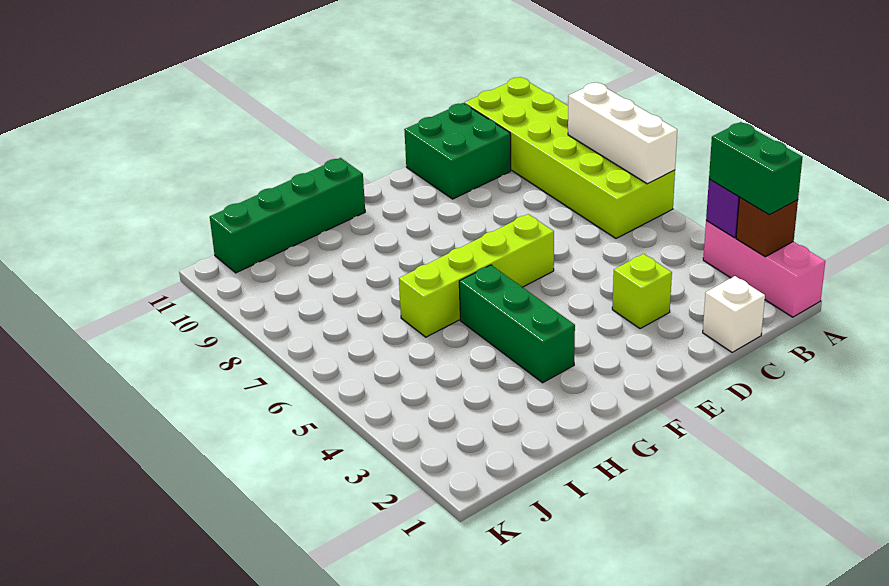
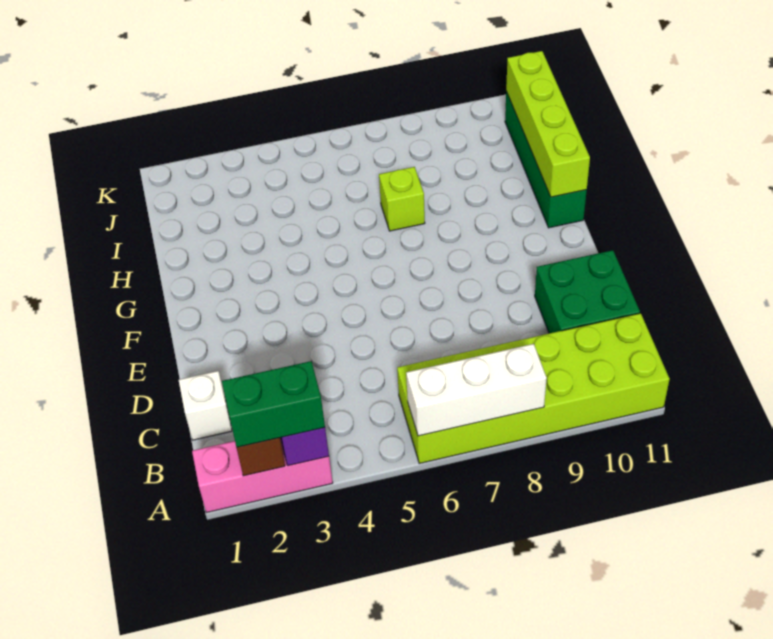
lime brick D3 level 1 -> lime brick H7 level 1
lime brick E6:H6 level 1 -> lime brick G11:J11 level 2
green brick G3:G5 level 1 -> none

